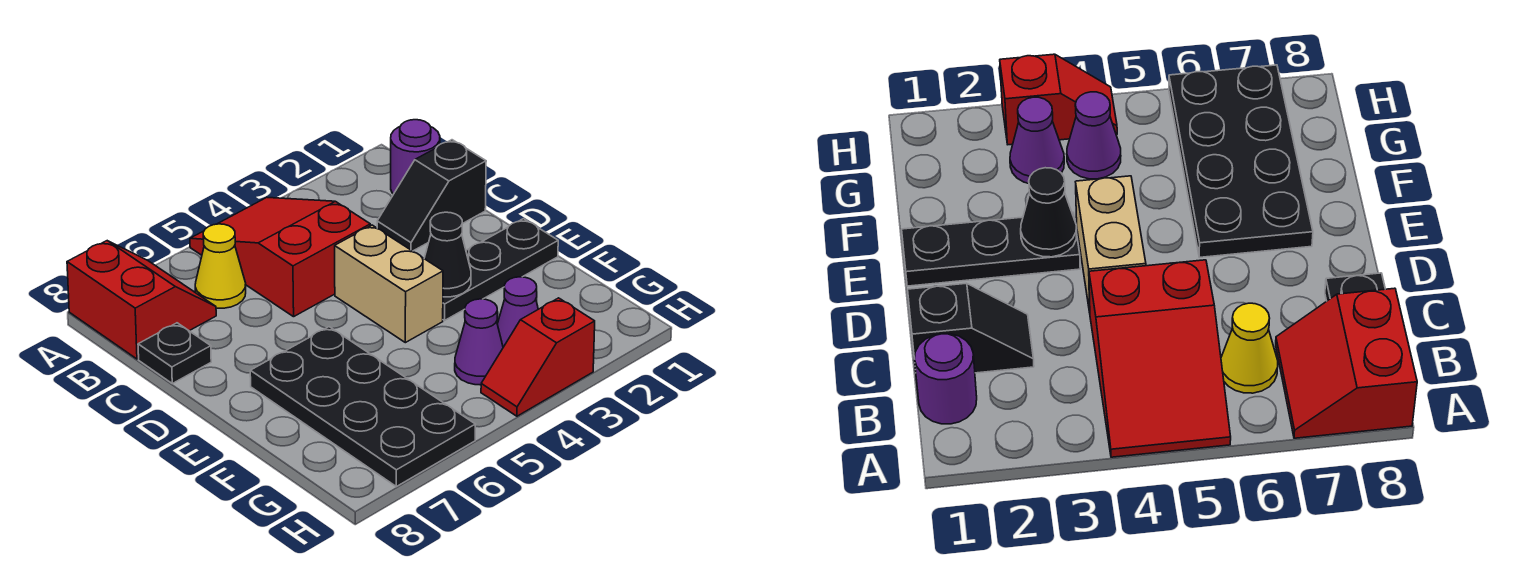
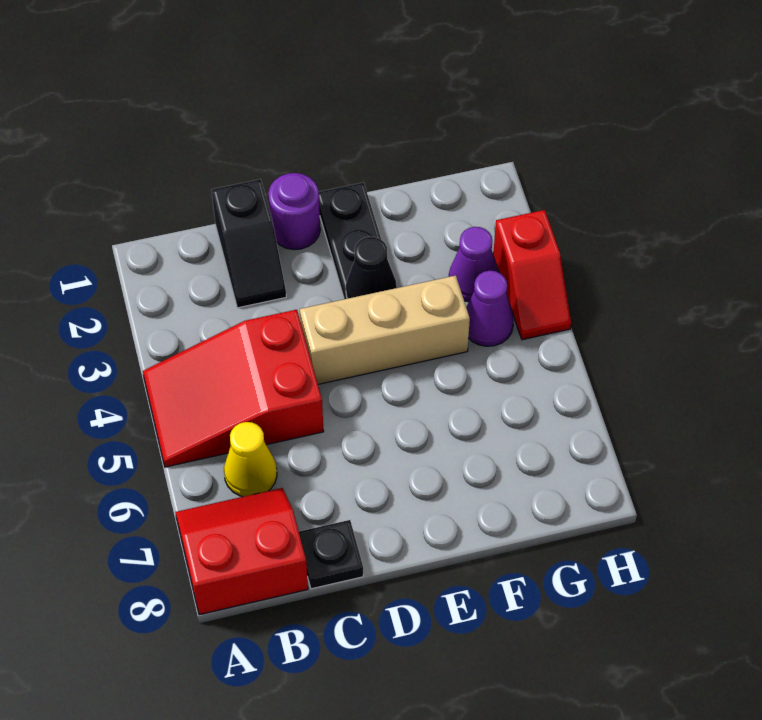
purple round brick B1 level 1 -> purple round brick D1 level 1
tan brick D4:E4 level 1 -> tan brick D4:F4 level 1
black plate E6:H7 level 1 -> none

